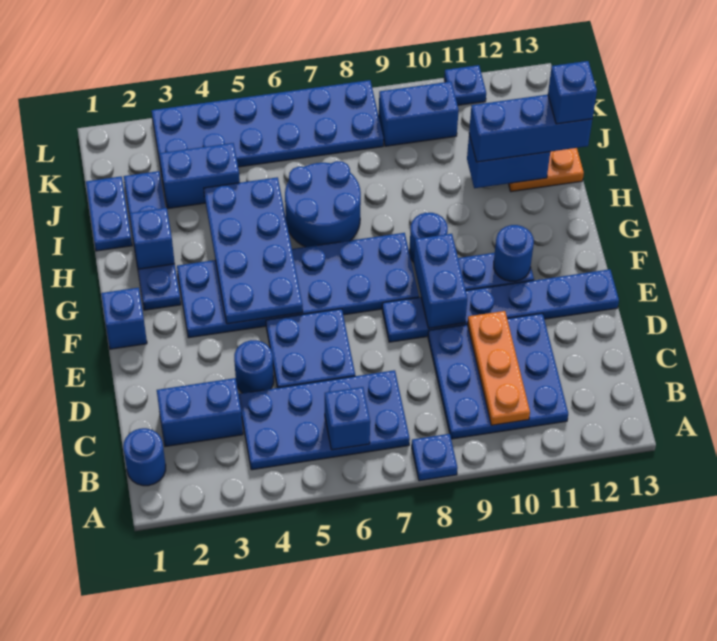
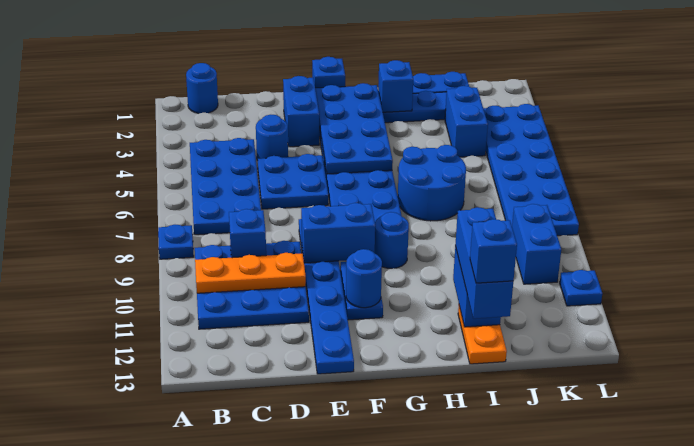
blue brick B6 level 2 -> blue brick C9 level 2
blue brick C2:C3 level 1 -> blue brick E2:E3 level 1
blue plate F4:I5 level 2 -> blue plate F2:G5 level 2

